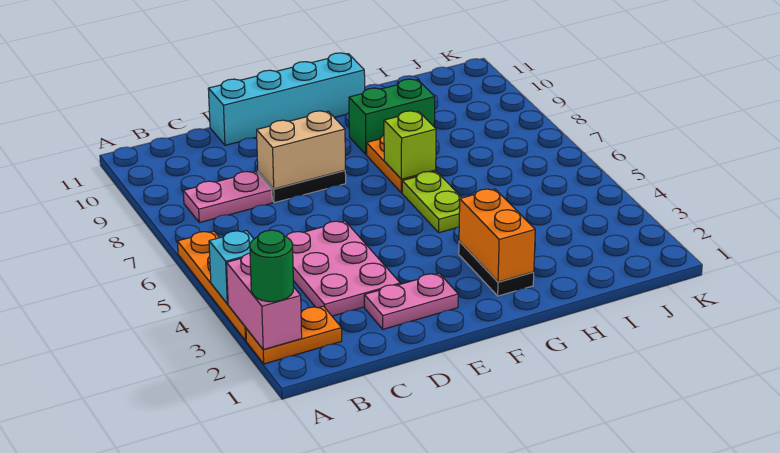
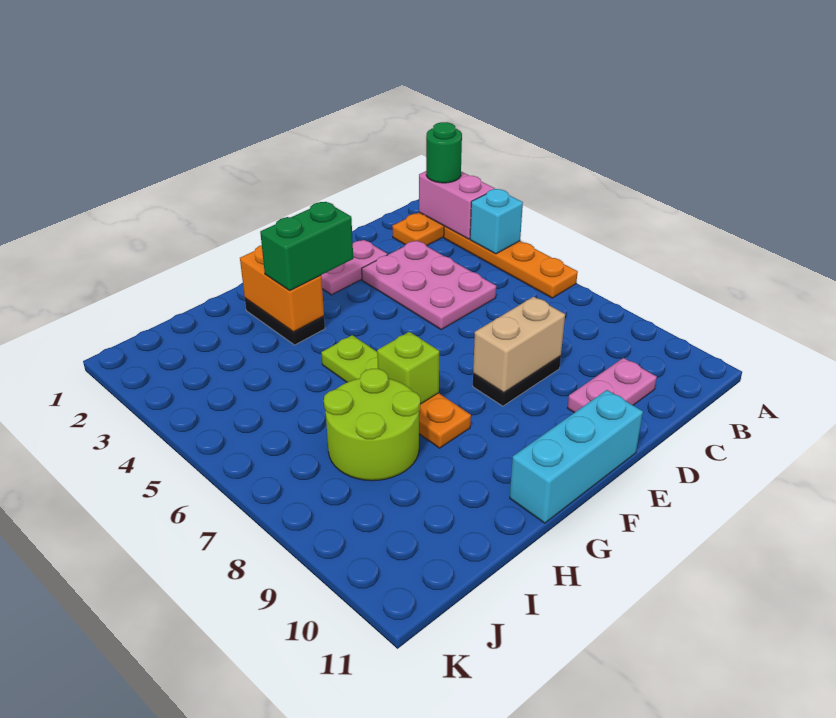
pink plate B8:C8 level 1 -> pink plate C10:D10 level 1
cyan brick D11:G11 level 1 -> cyan brick E11:G11 level 1
green brick G9:H9 level 1 -> green brick F3:G3 level 3
none -> lime round brick H7:I8 level 1

